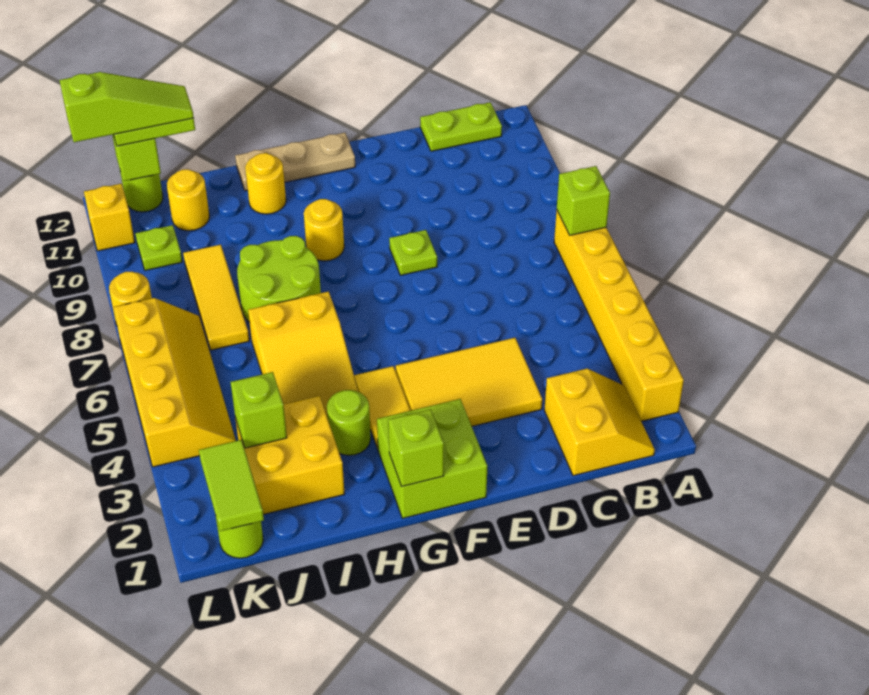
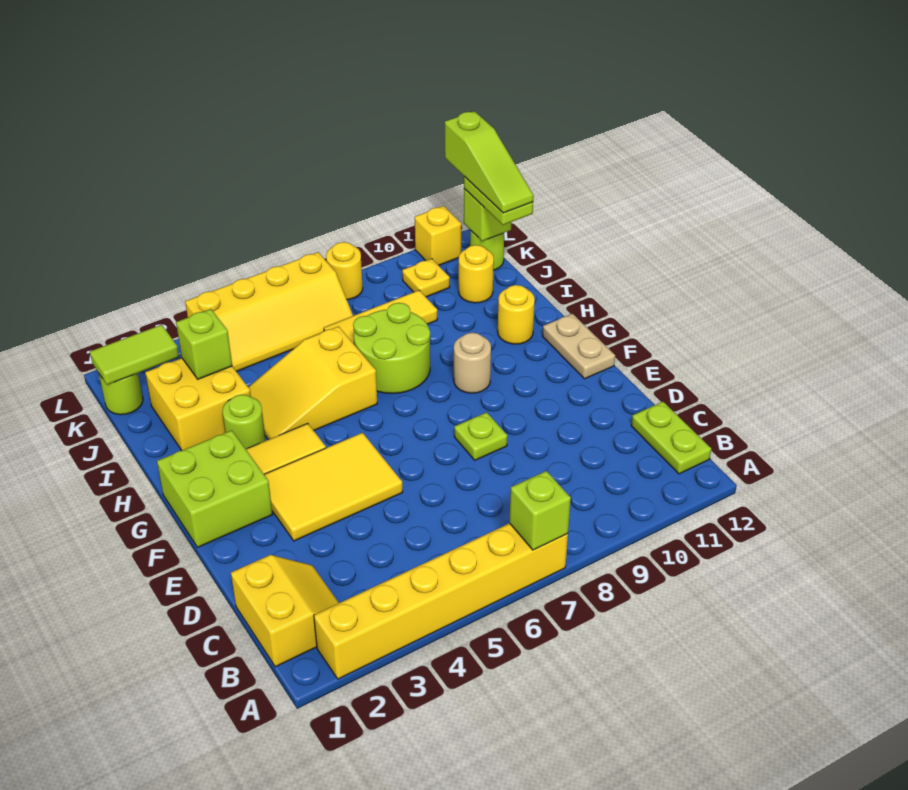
yellow slope B1:C2 level 1 top C -> yellow slope B1:C2 level 1 top 1
yellow tile D3:F4 level 1 -> yellow tile E3:F5 level 1
tan plate F12:H12 level 1 -> tan plate F12:G12 level 1
lime brick G1 level 2 -> none
yellow round brick G9 level 1 -> tan round brick G9 level 1
lime plate K10 level 1 -> yellow plate K10 level 1

